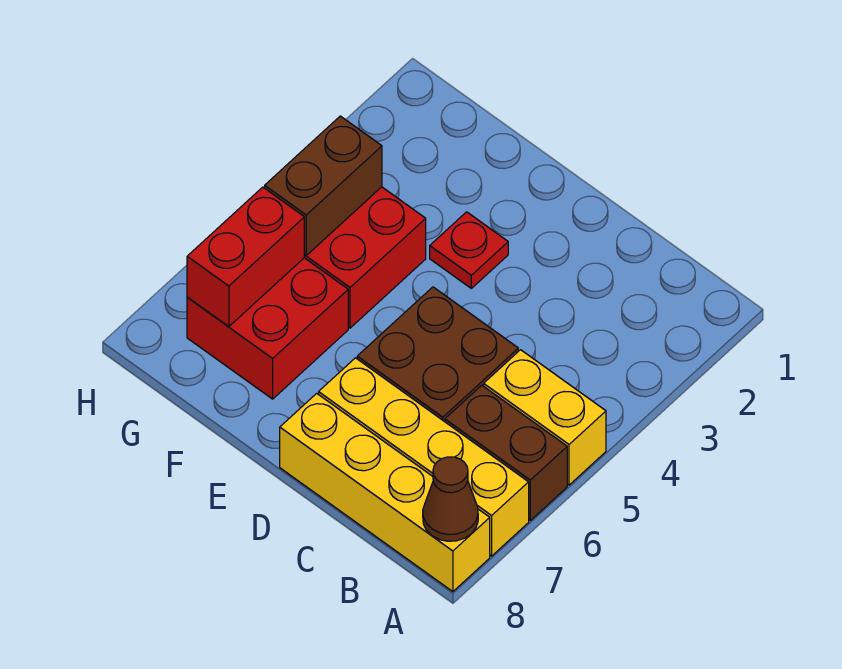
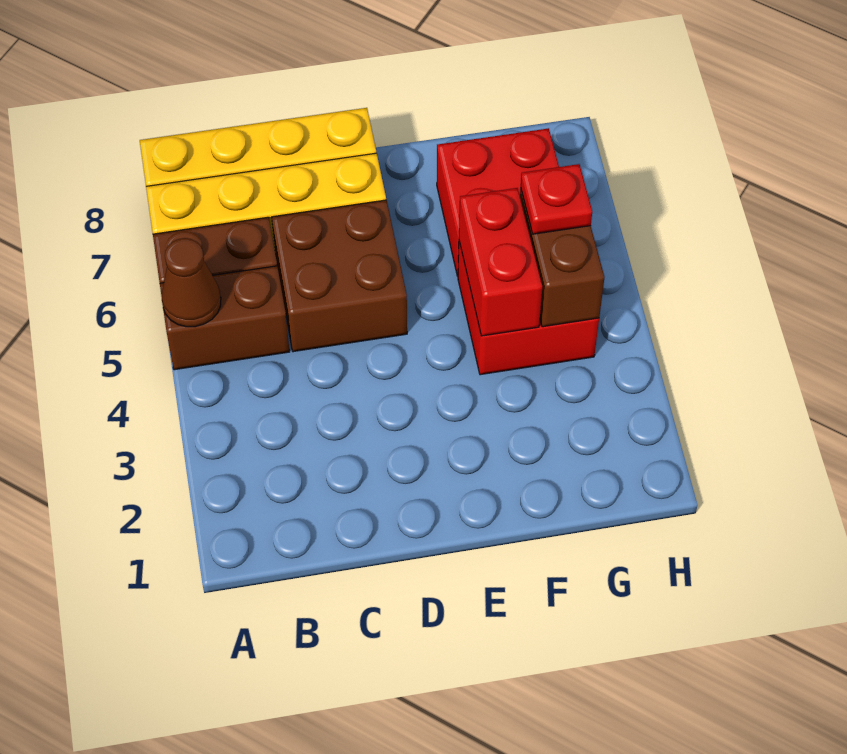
yellow brick A5:B5 level 1 -> brown brick A5:B5 level 1
brown cone A8 level 2 -> brown cone A5 level 2
red plate E3 level 1 -> red plate G5 level 3
red brick G6:G7 level 2 -> red brick F4:F5 level 2

